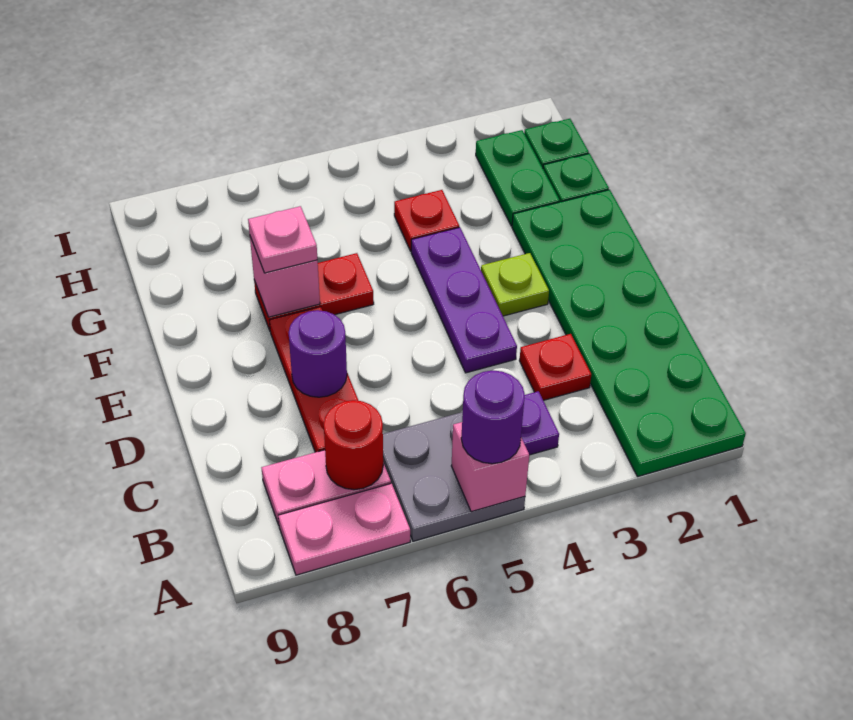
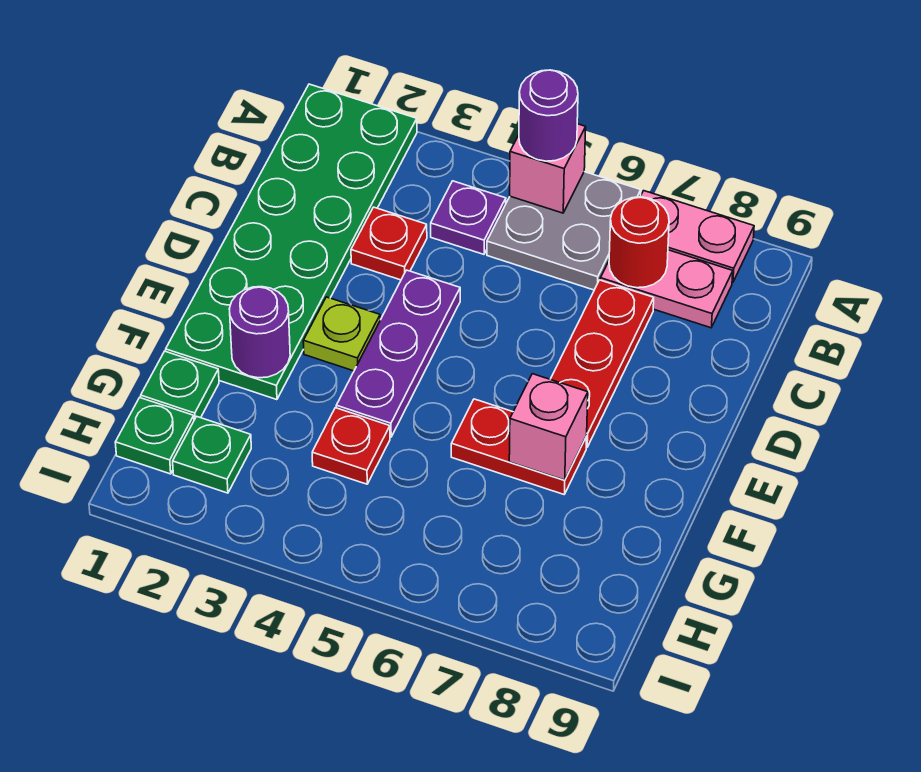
purple round brick D7 level 2 -> purple round brick F2 level 2
pink plate F7 level 3 -> none
green plate G2:H2 level 1 -> green plate H2 level 1

